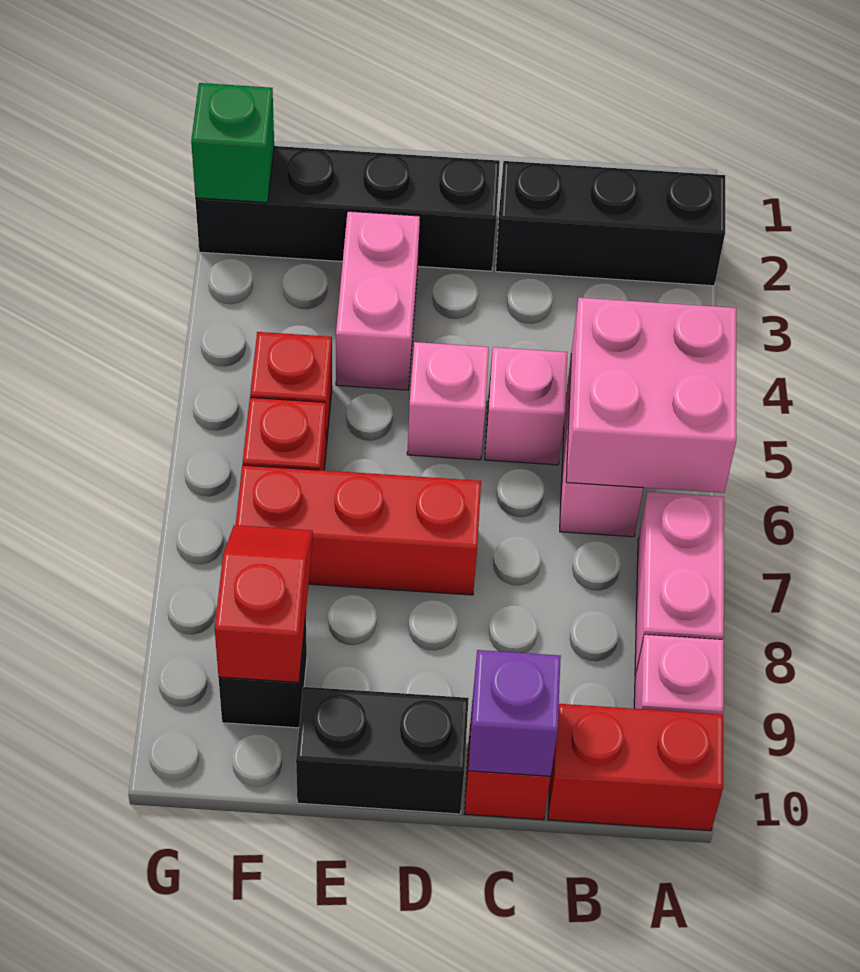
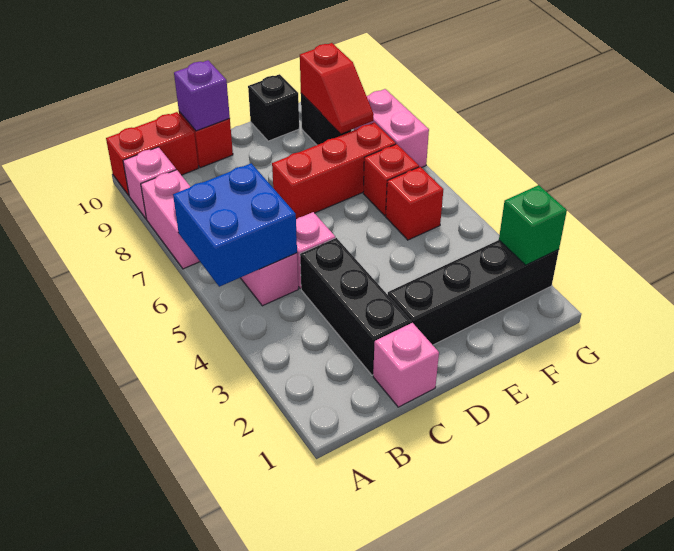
black brick A2:C2 level 1 -> black brick C2:C4 level 1
pink brick A5:B6 level 2 -> blue brick A5:B6 level 2
pink brick D5 level 1 -> pink brick C1 level 1
black brick D10:E10 level 1 -> black brick E10 level 1
pink brick E3:E4 level 1 -> pink brick G7:G8 level 1

